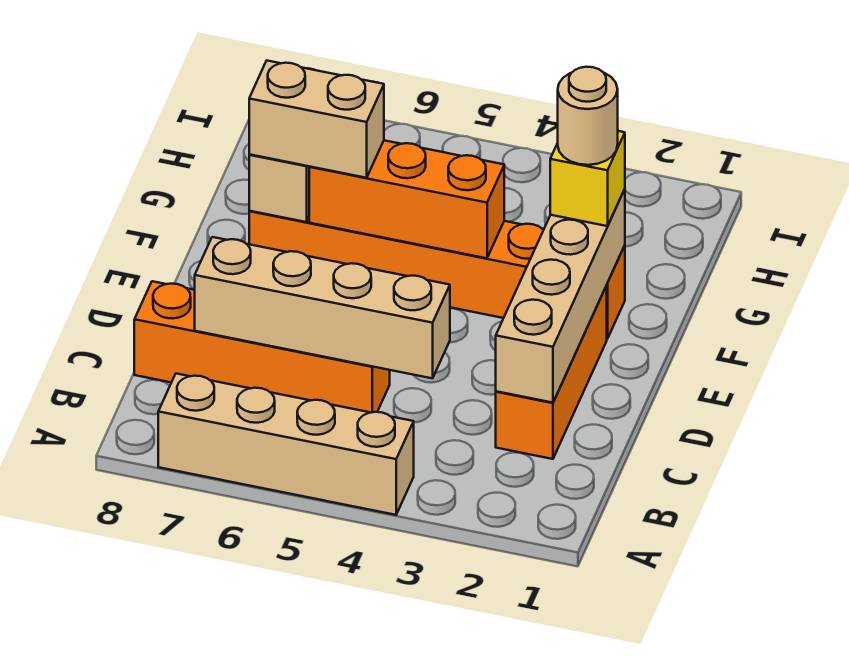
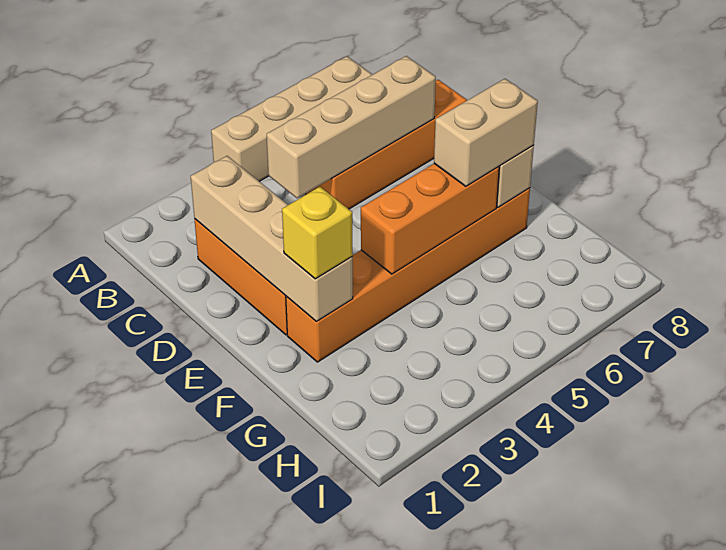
tan round brick F2 level 4 -> none

